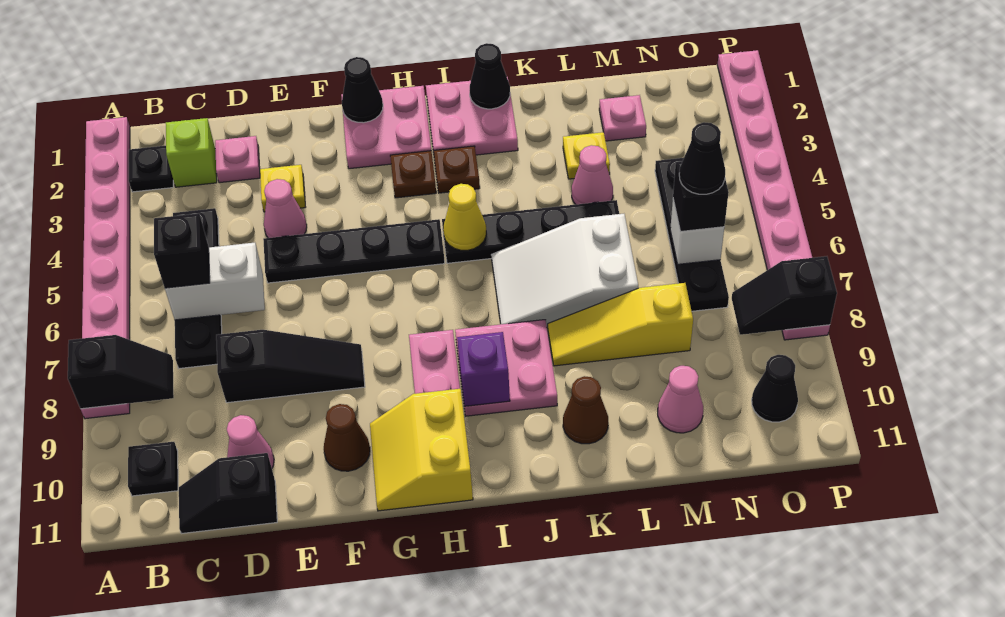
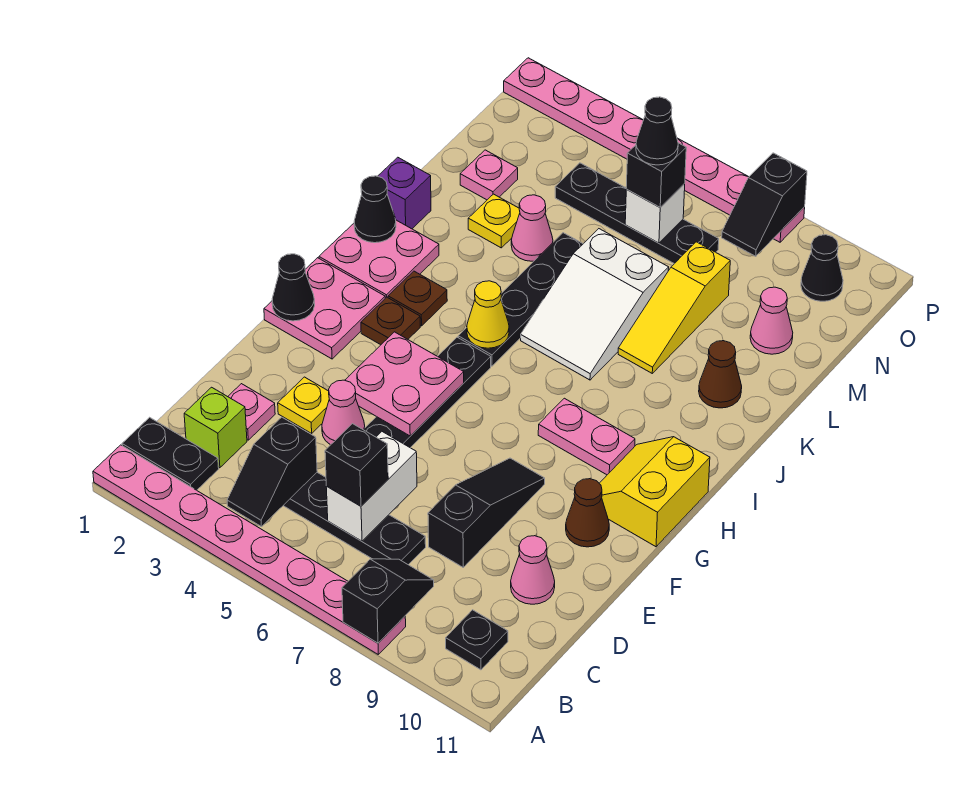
black plate B2 level 1 -> black plate B1:B2 level 1
black slope C11:D11 level 1 top D -> black slope B4:C4 level 2 top C
yellow slope G10:H11 level 1 top H -> yellow slope G10:H11 level 1 top 11
pink plate I8:J9 level 1 -> pink plate F4:G5 level 2
purple brick I9 level 2 -> purple brick K1 level 1

